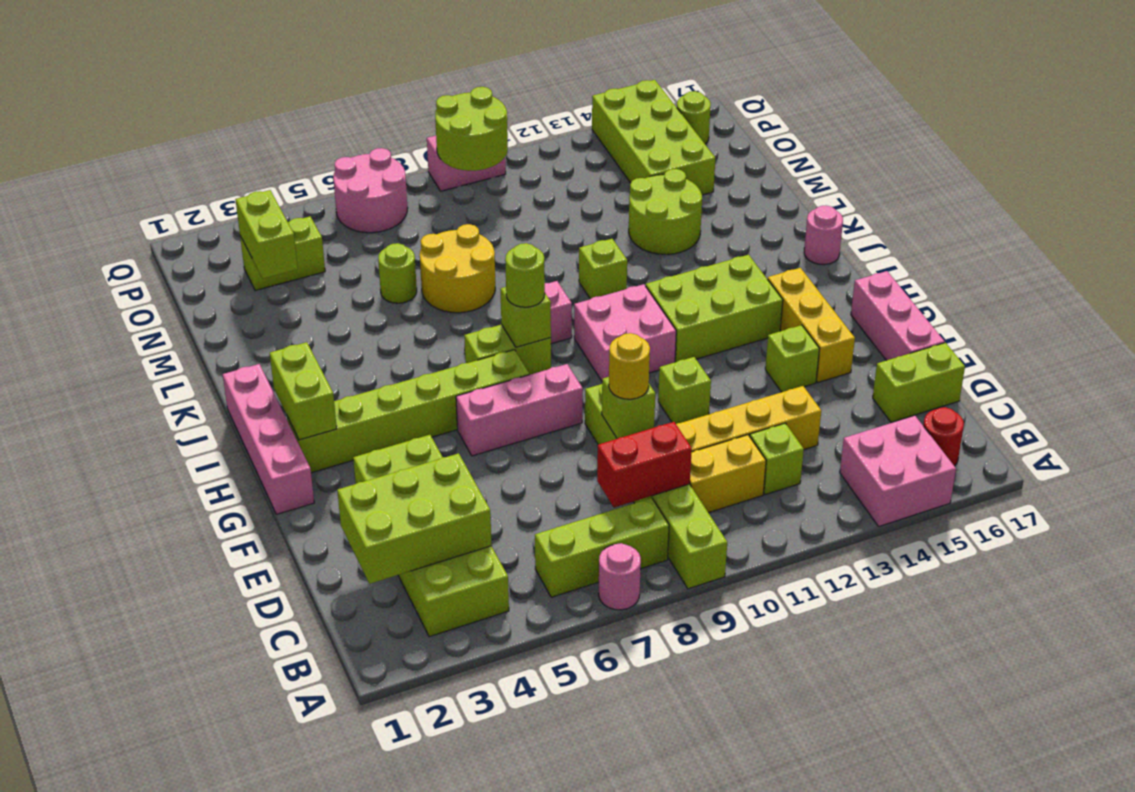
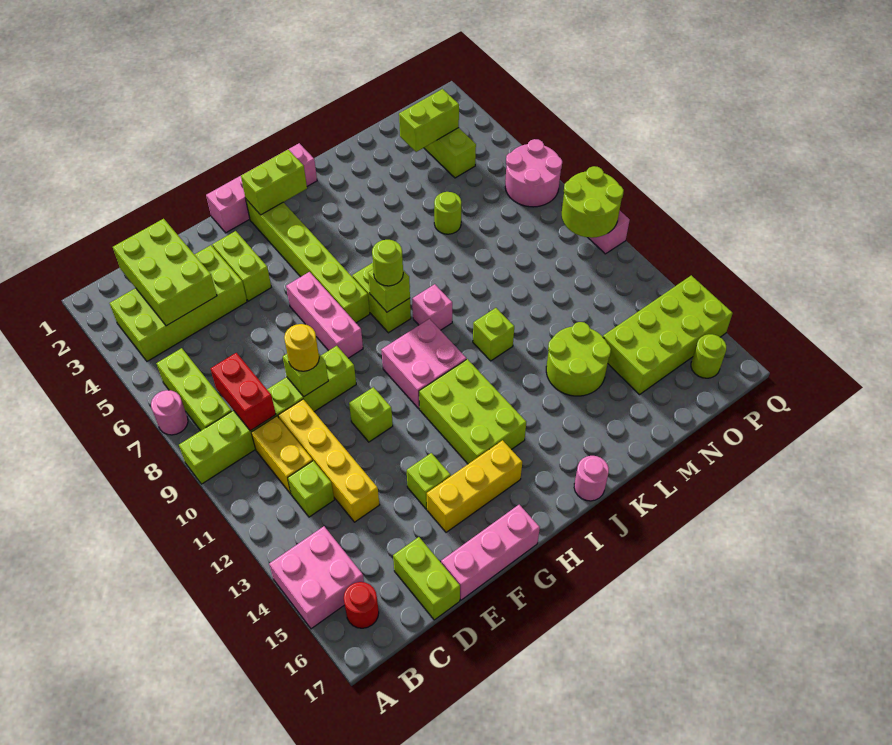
yellow round brick L7:M8 level 1 -> none

